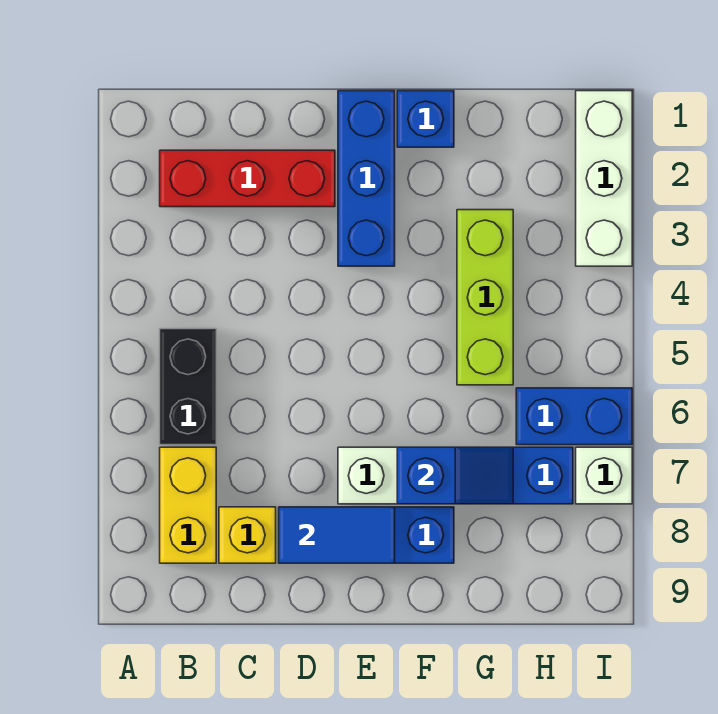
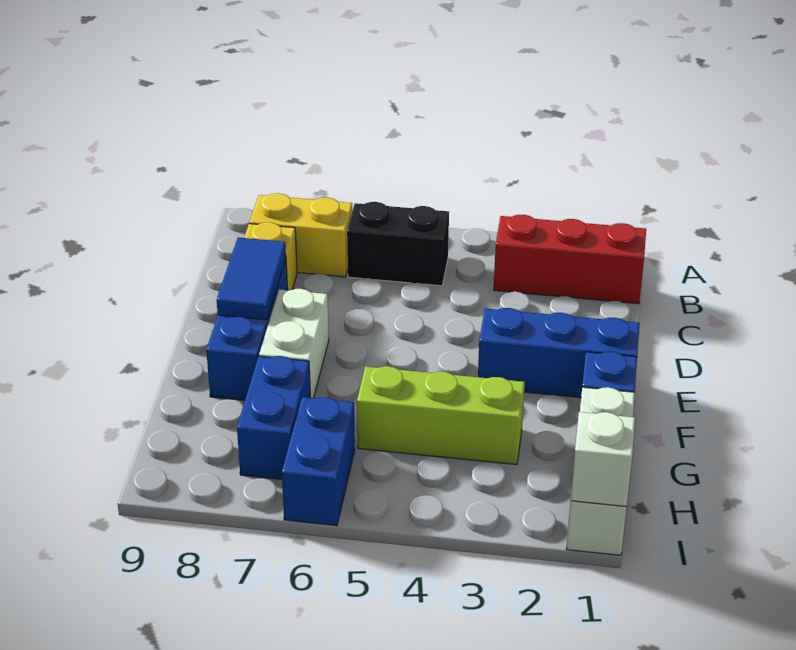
red brick B2:D2 level 1 -> red brick B1:B3 level 1
blue slope F7:G7 level 2 top F -> none
white brick I1:I3 level 1 -> white brick G1:I1 level 1
white brick I7 level 1 -> white brick I1 level 2

